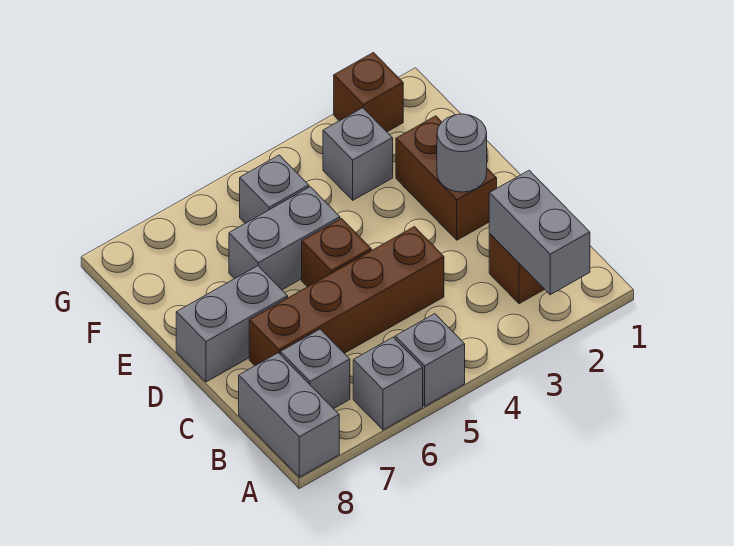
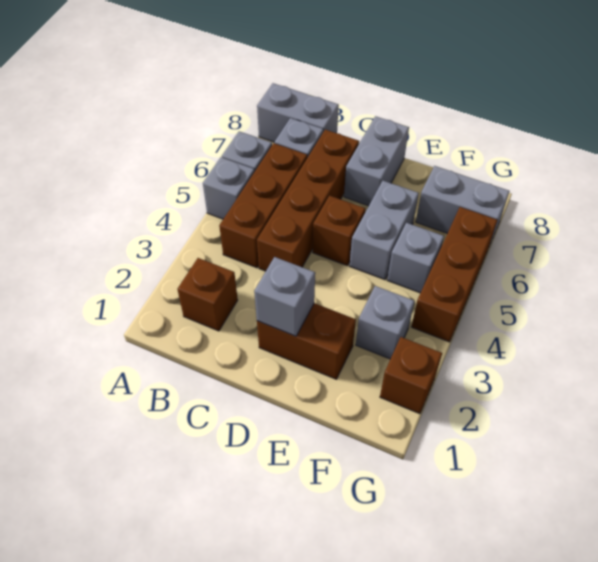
grey brick A2:B2 level 2 -> grey brick F7:G7 level 1
none -> brown brick B4:B6 level 1
grey round brick D2 level 2 -> grey brick D2 level 2
none -> brown brick G4:G6 level 1

